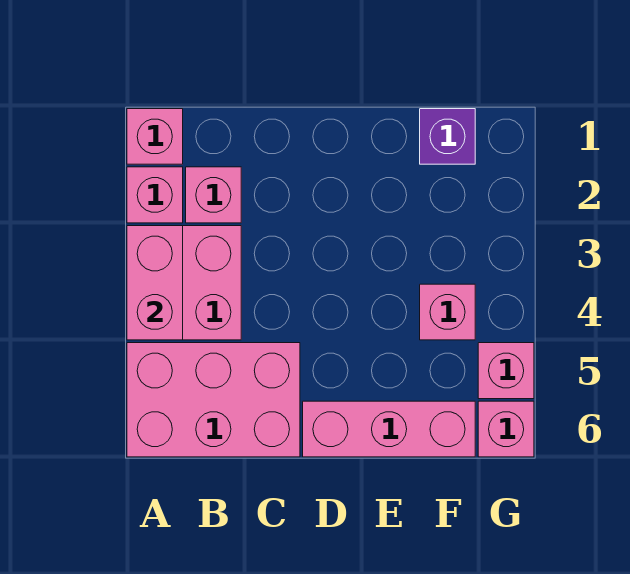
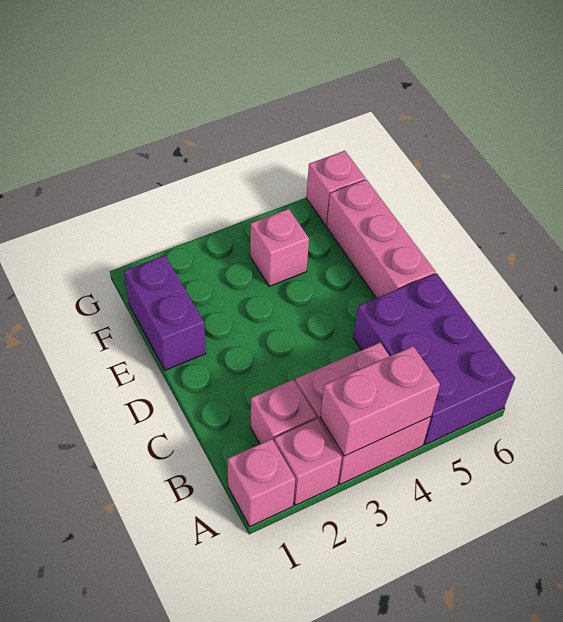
pink brick A5:C6 level 1 -> purple brick A5:C6 level 1
purple brick F1 level 1 -> purple brick E1:F1 level 1
pink brick G5 level 1 -> none

